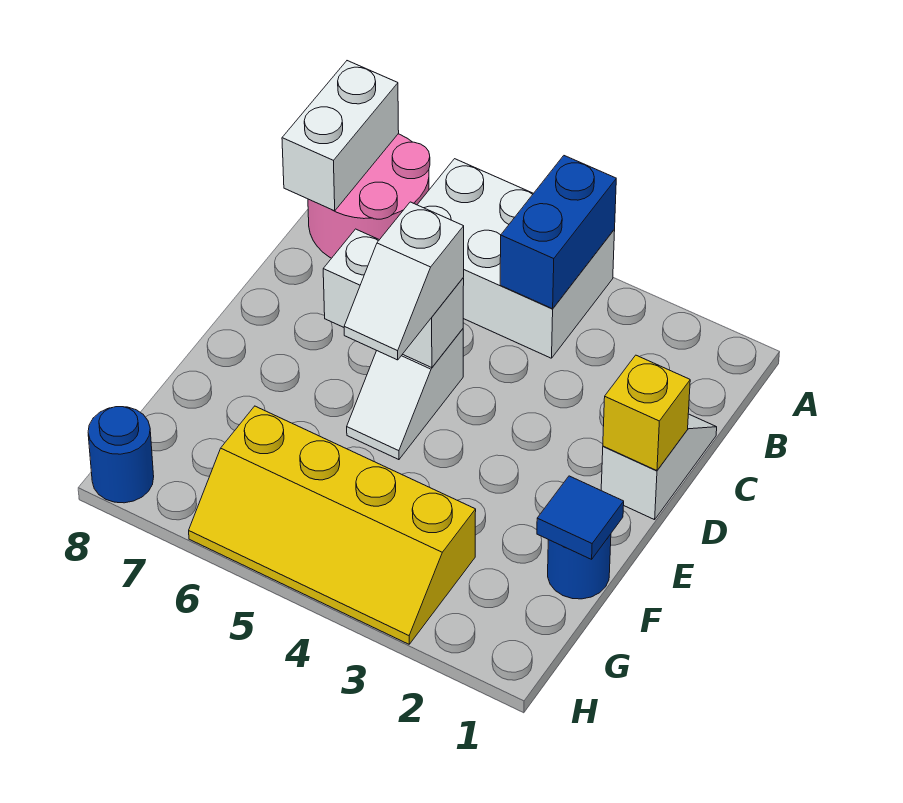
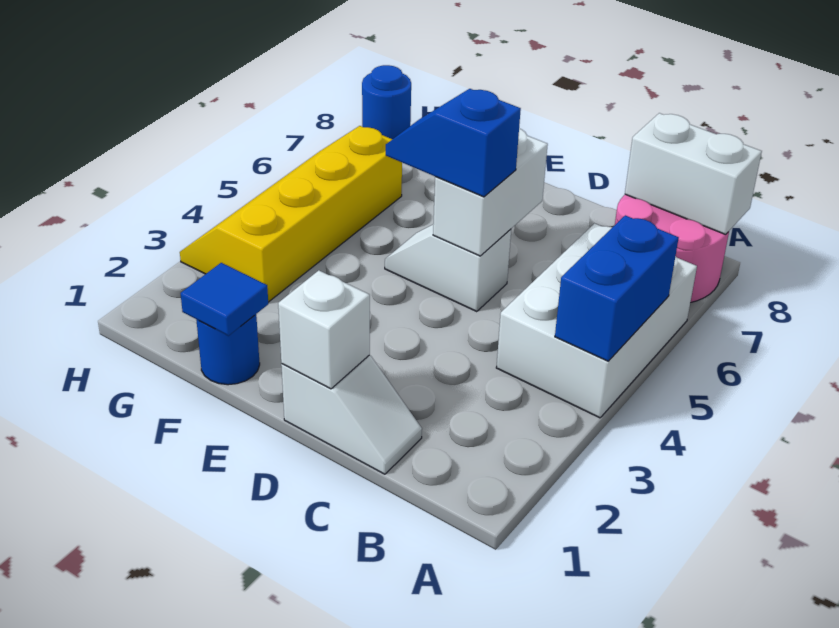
blue brick A4:B4 level 2 -> blue brick A4:A5 level 2
yellow brick D1 level 2 -> white brick D1 level 2
white slope D5:E5 level 3 top D -> blue slope D5:E5 level 3 top D

